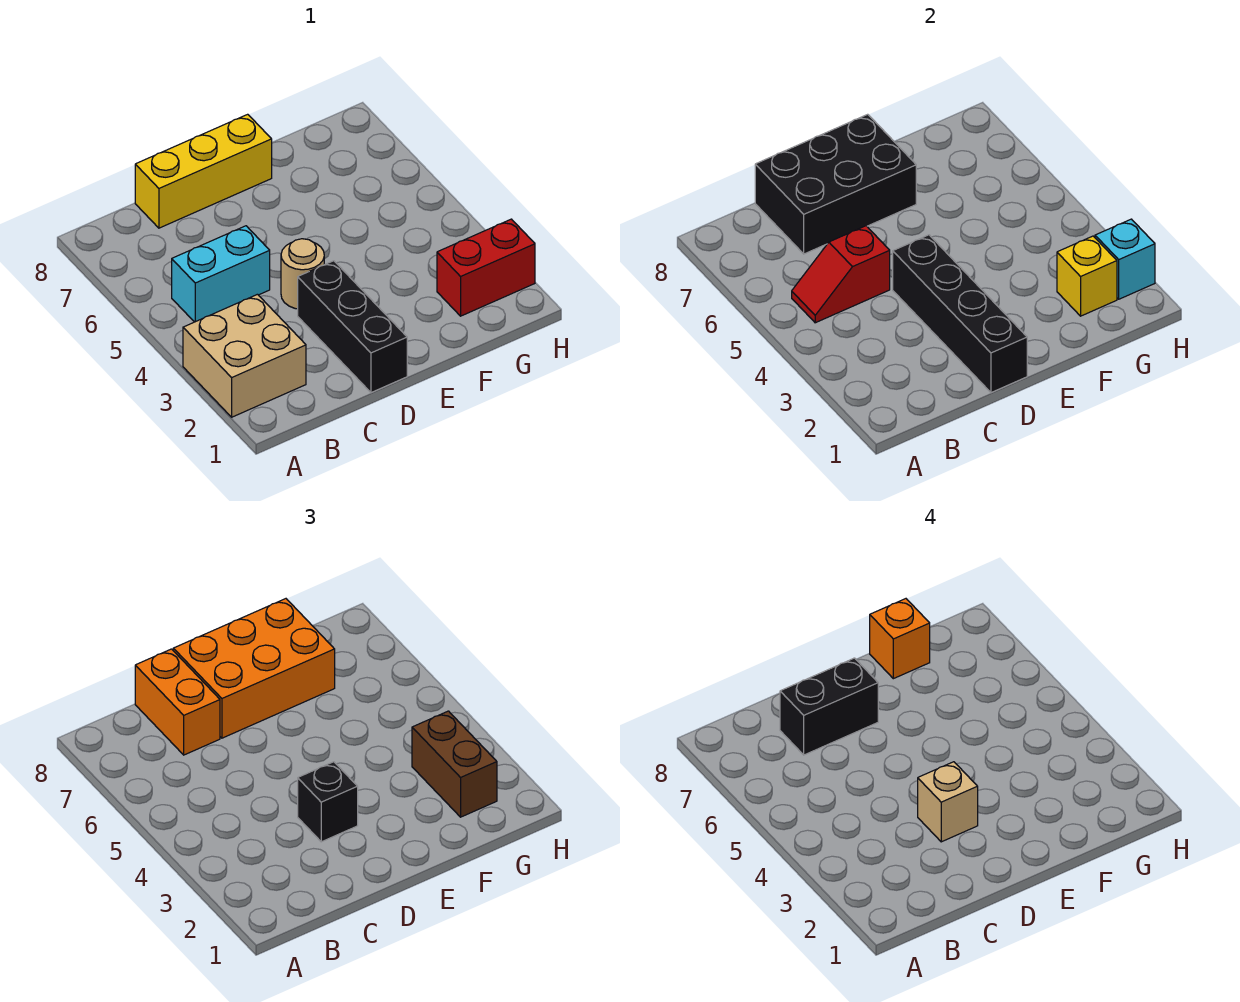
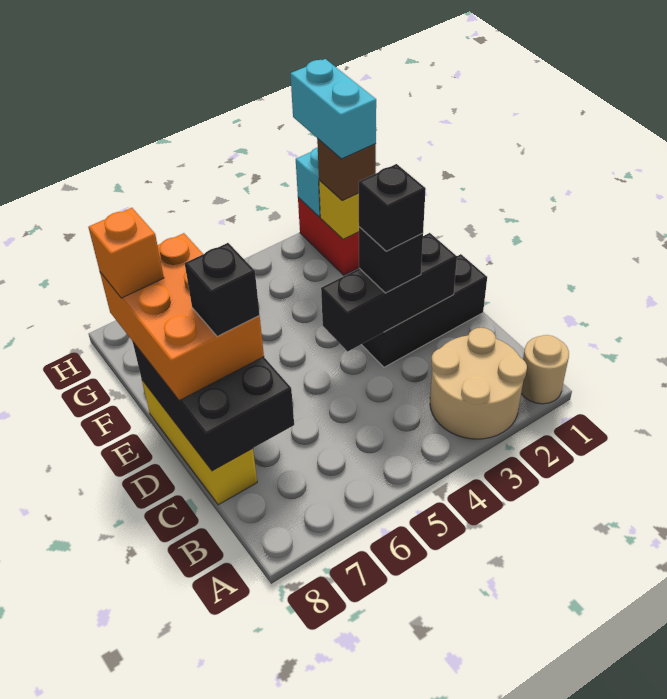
tan brick A2:B3 level 1 -> tan round brick A2:B3 level 1
cyan brick B5:C5 level 1 -> cyan brick G2:H2 level 4
red slope B5:C5 level 2 top C -> none
orange brick C7:C8 level 3 -> none
black brick C7:D7 level 4 -> black brick D7 level 4
black brick D1:D4 level 2 -> black brick D2:D4 level 2
tan brick D3 level 4 -> black brick D3 level 4
tan round brick D4 level 1 -> tan round brick A1 level 1
brown brick G2:G3 level 3 -> brown brick G2 level 3

